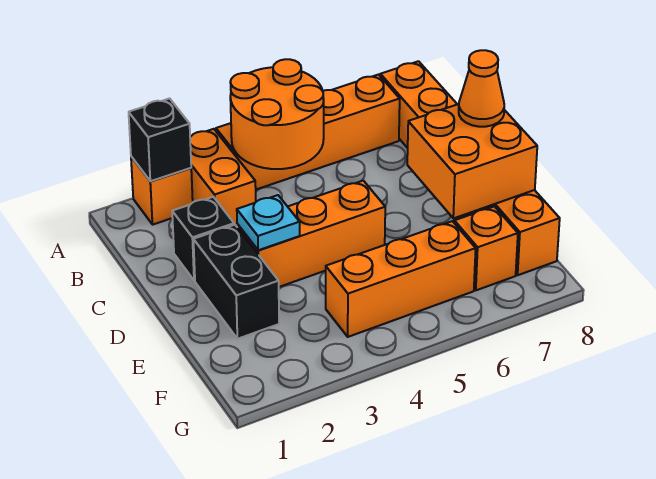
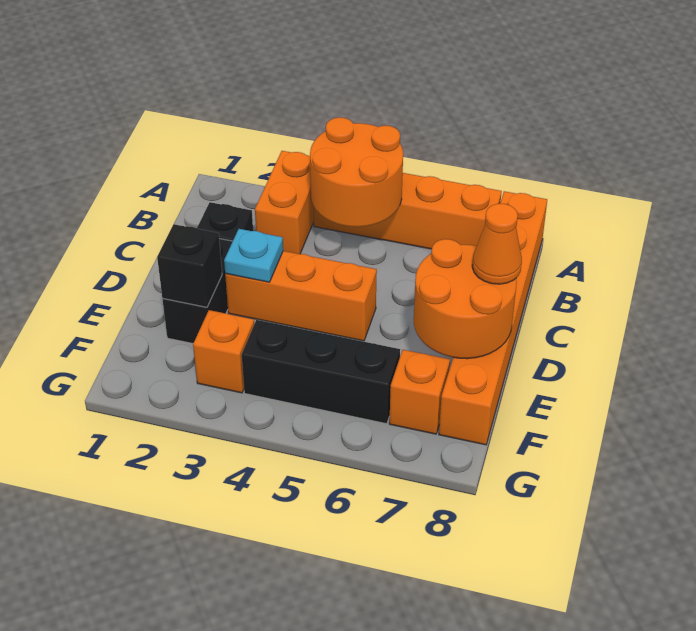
orange brick A2 level 1 -> orange brick F3 level 1
black brick A2 level 2 -> black brick E2 level 2
orange brick D7:E8 level 2 -> orange round brick D7:E8 level 2
orange brick F4:F6 level 1 -> black brick F4:F6 level 1

